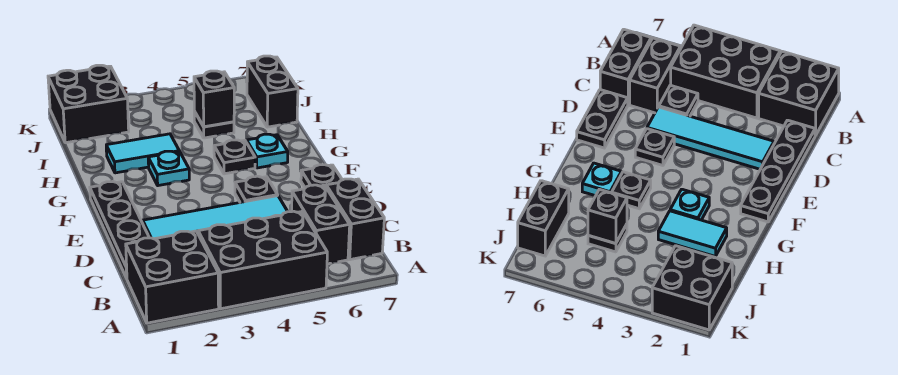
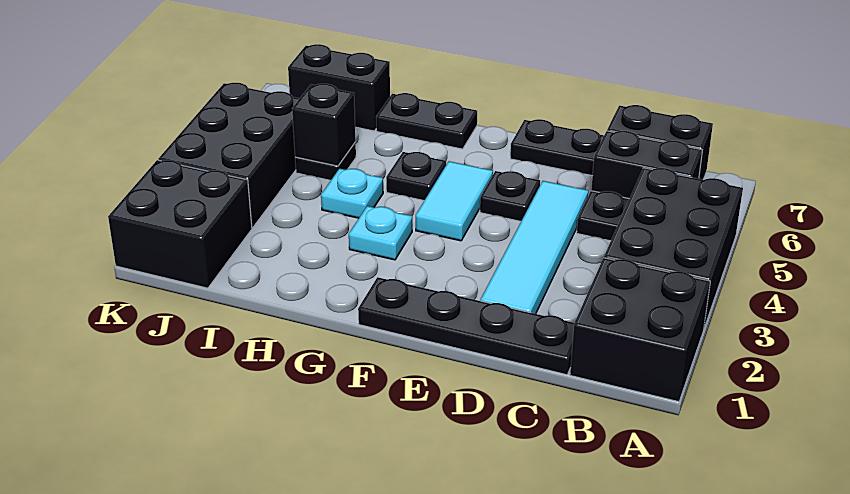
cyan plate G6 level 1 -> cyan plate H4 level 1
none -> black plate G7:H7 level 1
cyan tile H2:H3 level 1 -> cyan tile F4:F5 level 1
none -> black brick J3:K5 level 1

